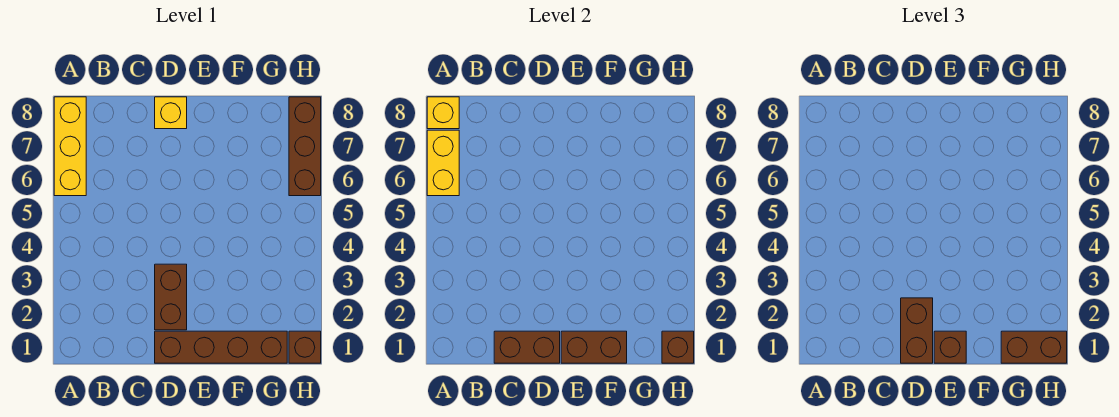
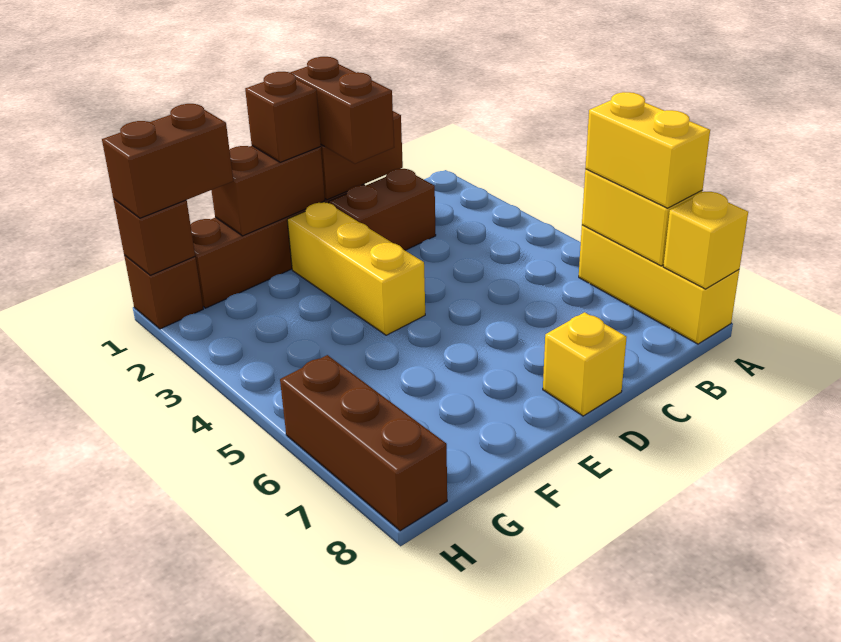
none -> yellow brick A6:A7 level 3
brown brick D2:D3 level 1 -> brown brick C2:D2 level 1
none -> yellow brick E2:E4 level 1

